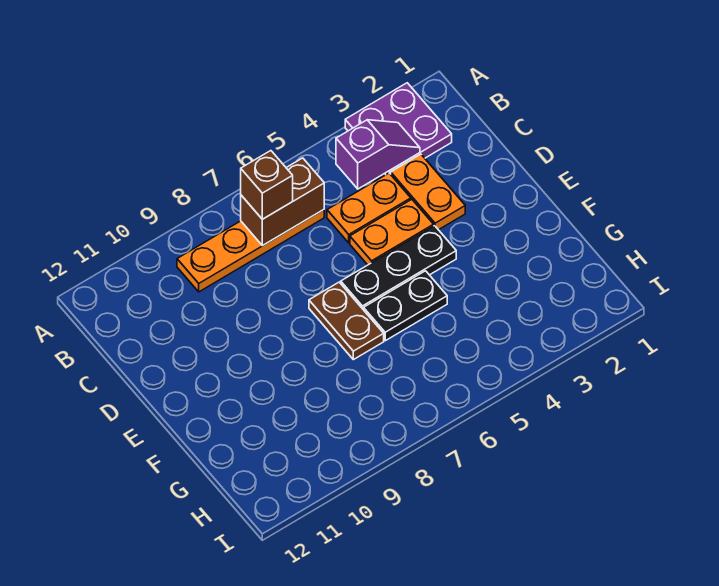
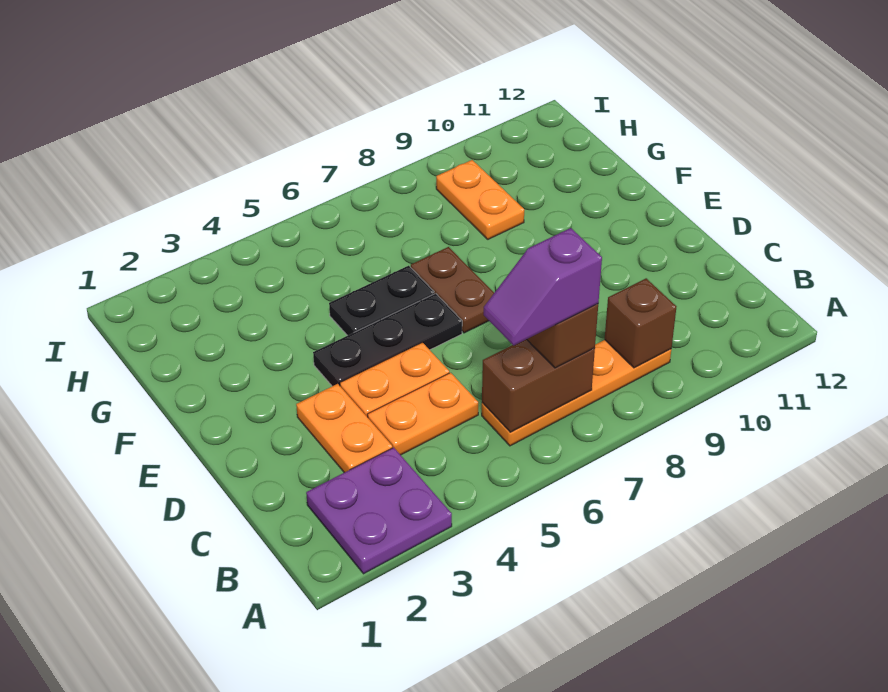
purple slope B3:B4 level 2 top 4 -> purple slope B6:B7 level 4 top 7
none -> brown brick B9 level 2
none -> orange plate G9:H9 level 1

